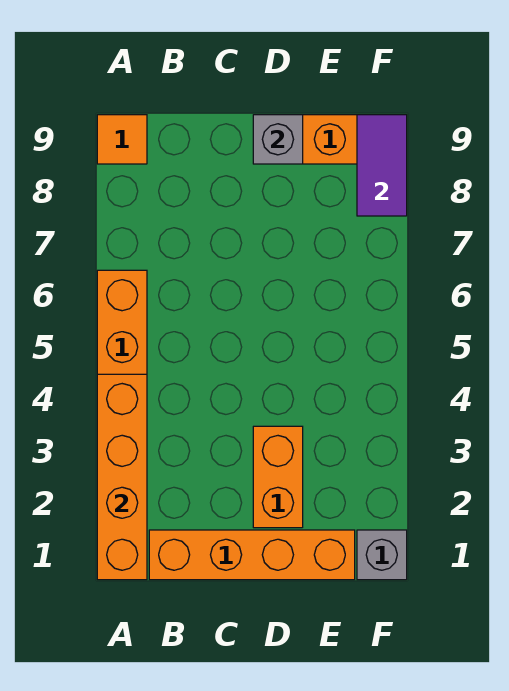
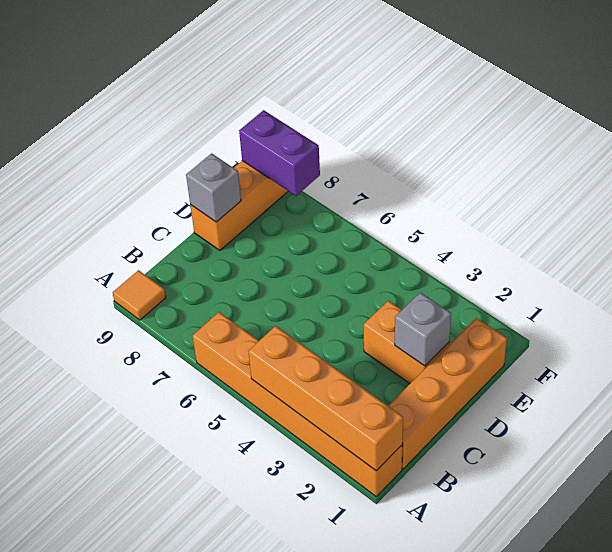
grey brick F1 level 1 -> grey brick D2 level 2
purple tile F8:F9 level 2 -> purple brick F8:F9 level 2

